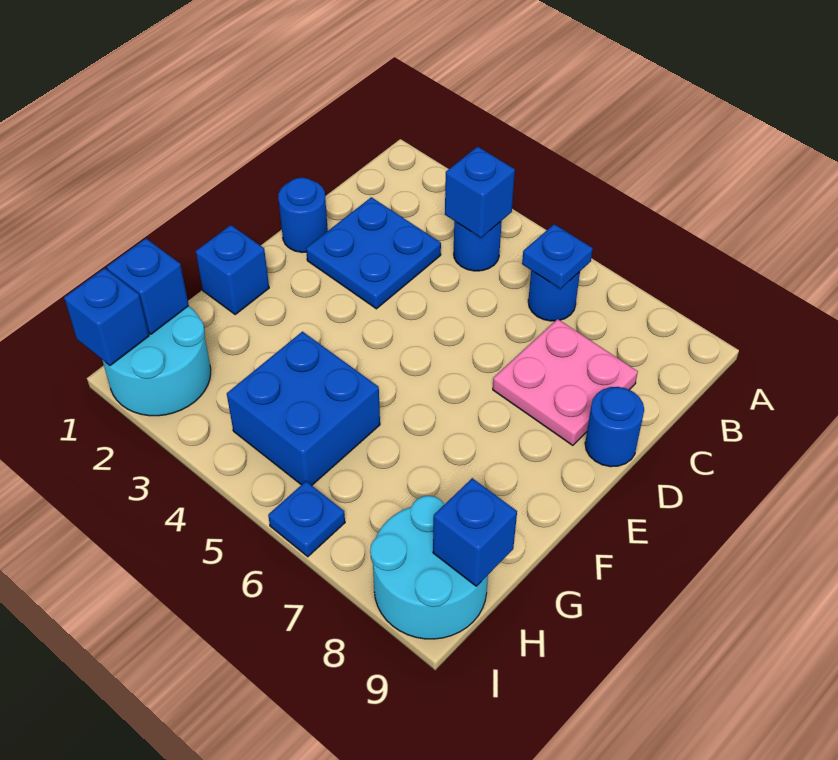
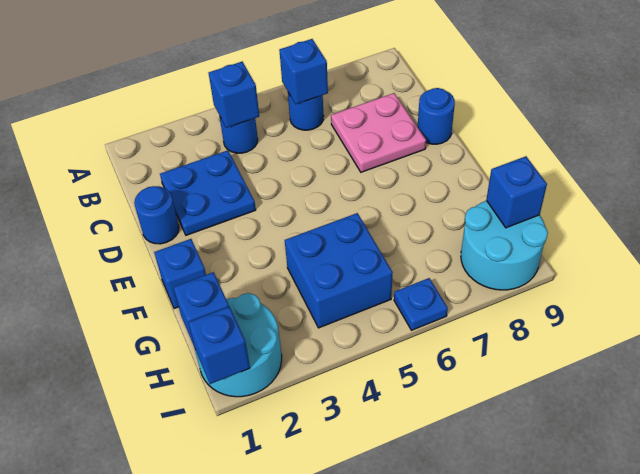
blue plate B6 level 2 -> blue brick B6 level 2

